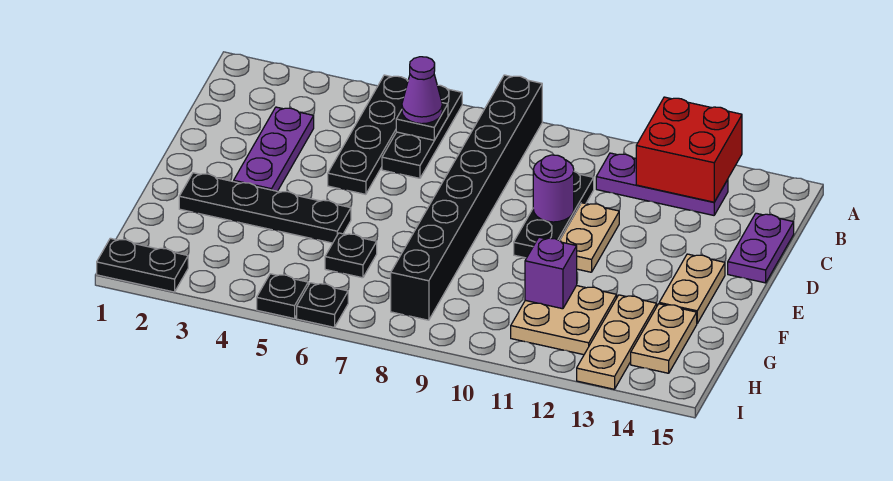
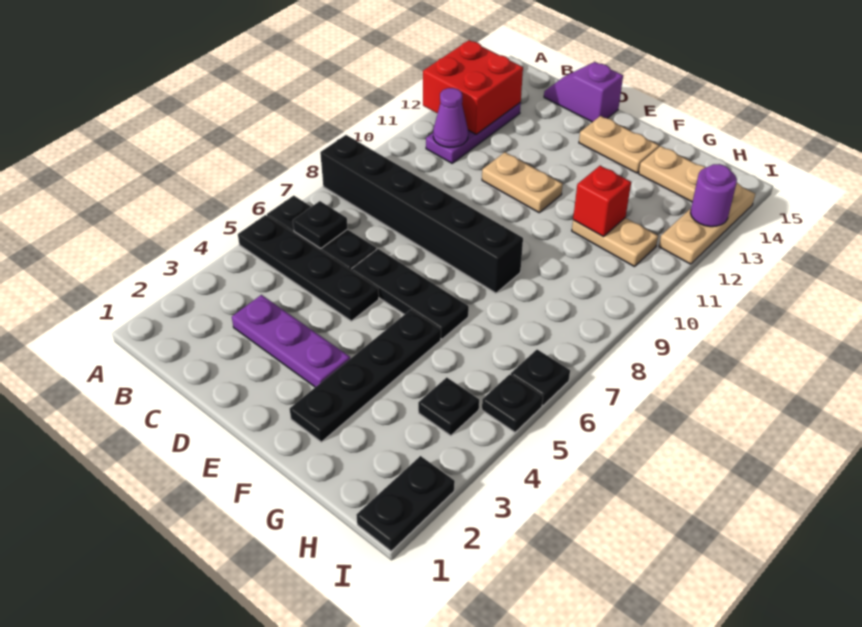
black brick A8:H8 level 1 -> black brick A8:F8 level 1
purple cone B6 level 3 -> purple cone B11 level 2
black plate C10:E10 level 1 -> black plate D6:F6 level 1
purple plate C15:D15 level 1 -> purple slope C15:D15 level 1 top D
purple round brick D10 level 2 -> purple round brick I13 level 2
black plate G6 level 1 -> black plate H4 level 1
tan plate G11:H12 level 1 -> tan plate G11:H11 level 1
purple brick G11 level 2 -> red brick G11 level 2
tan plate G13:I13 level 1 -> tan plate I12:I14 level 1

